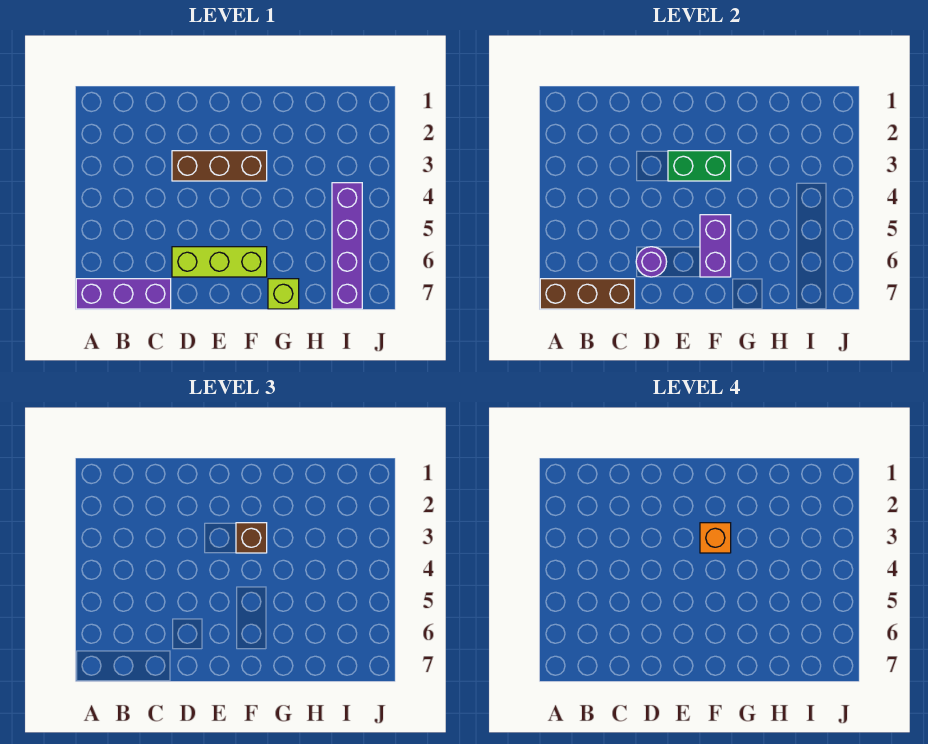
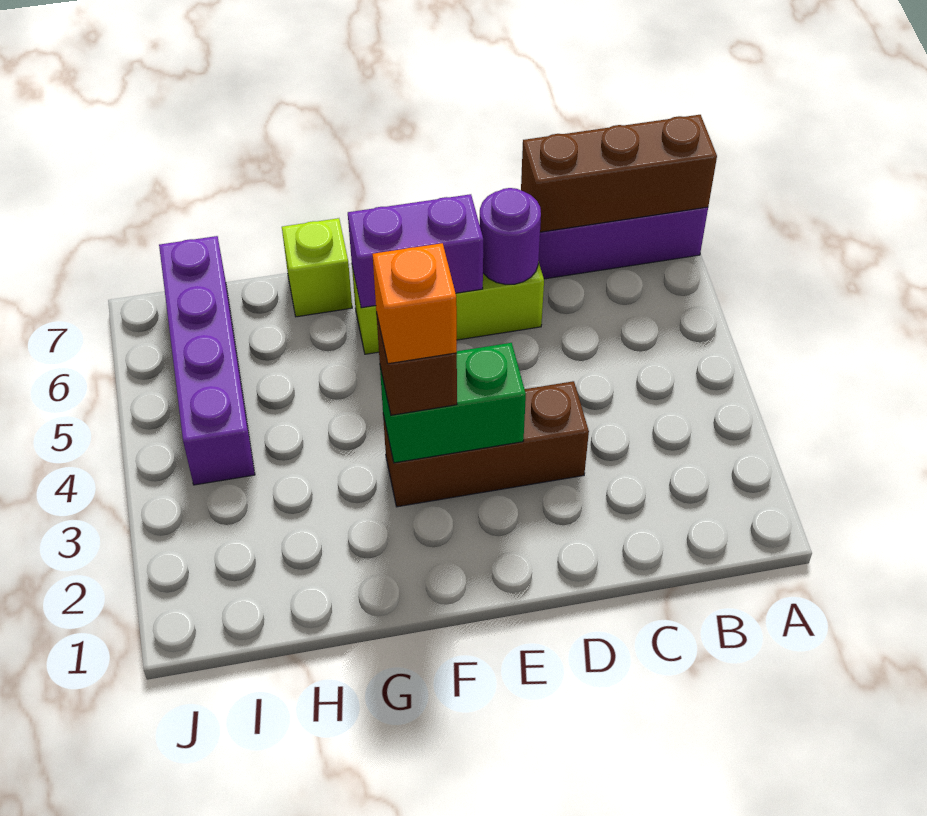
purple brick F5:F6 level 2 -> purple brick E6:F6 level 2

